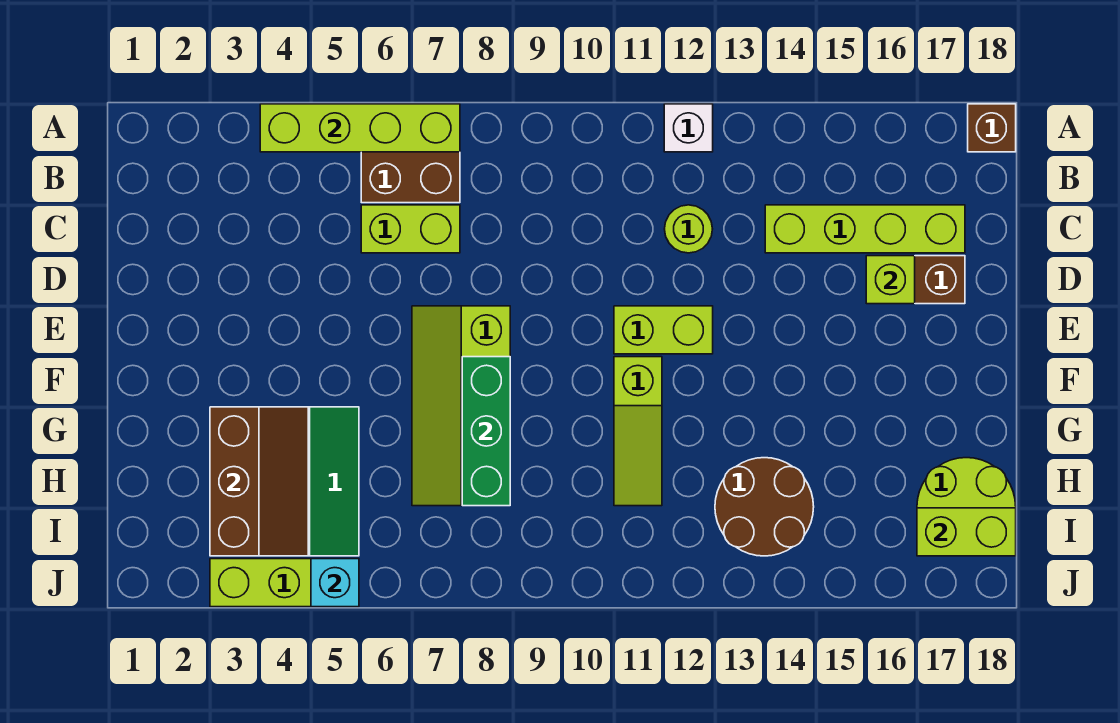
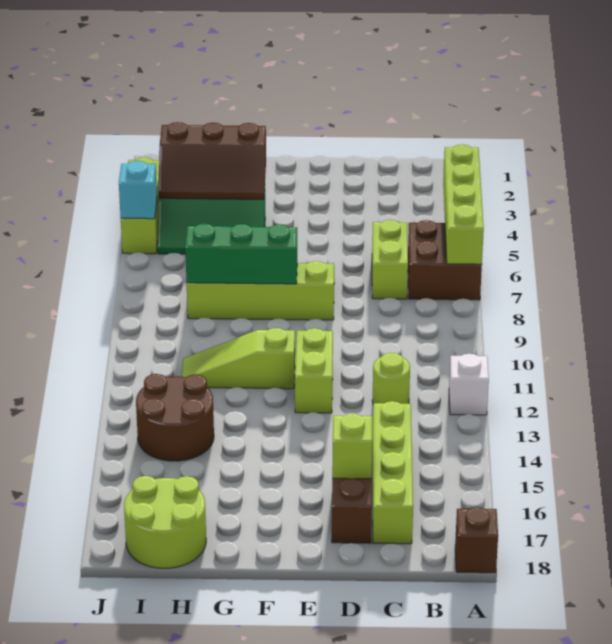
lime brick I17:I18 level 2 -> none

